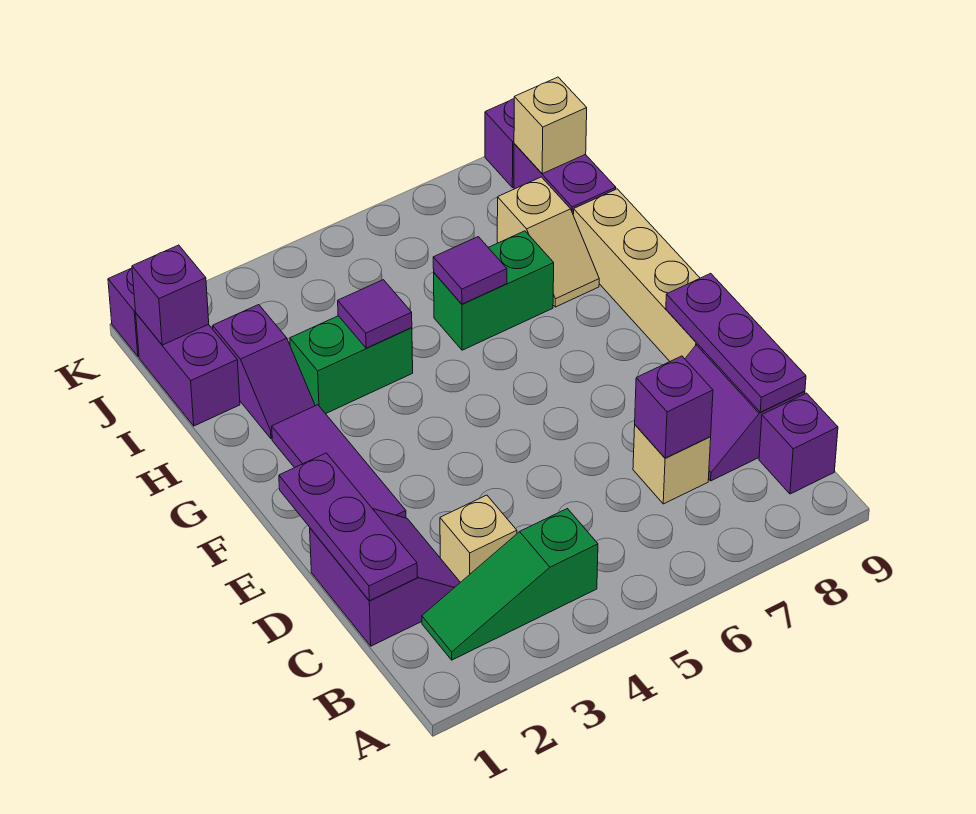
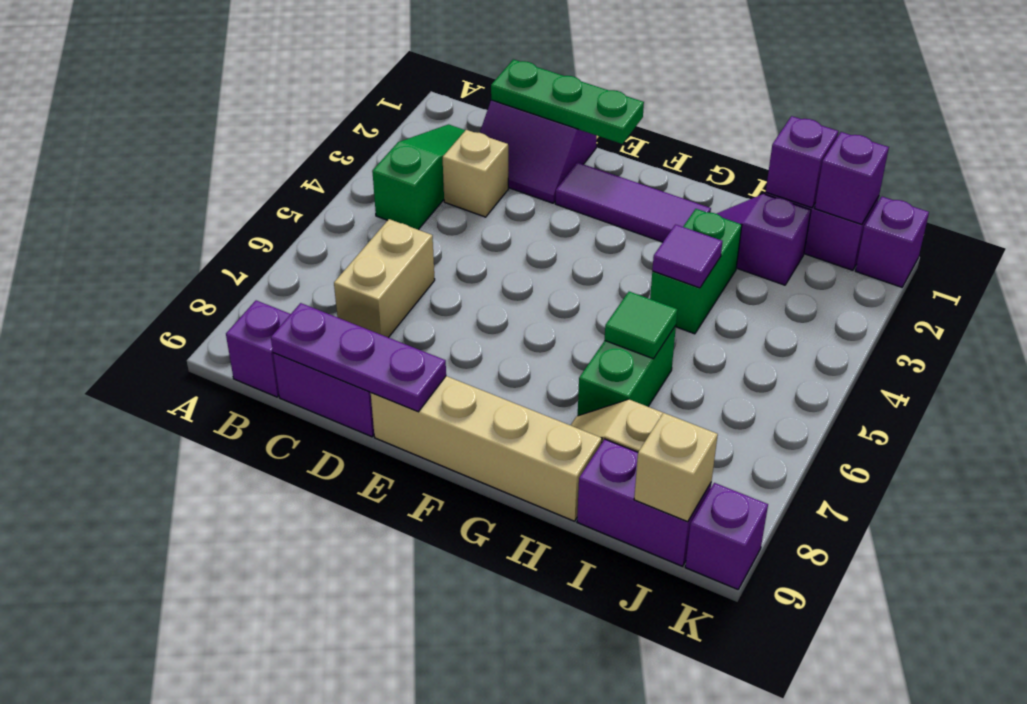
purple plate C1:E1 level 2 -> green plate C1:E1 level 2
tan brick C7 level 1 -> tan brick C6:C7 level 1
purple brick C7 level 2 -> purple brick I1 level 2
purple tile H6 level 2 -> green tile H6 level 2

